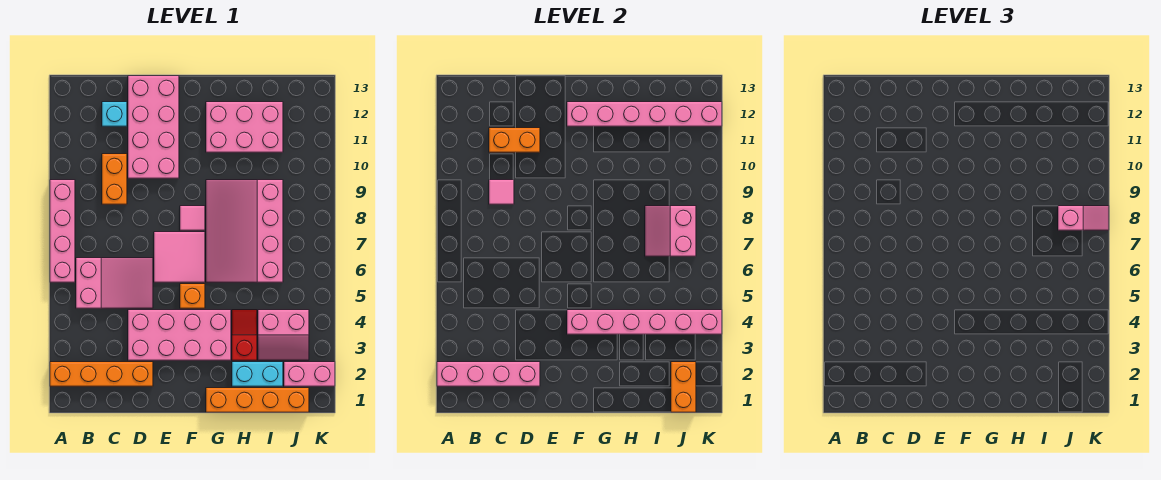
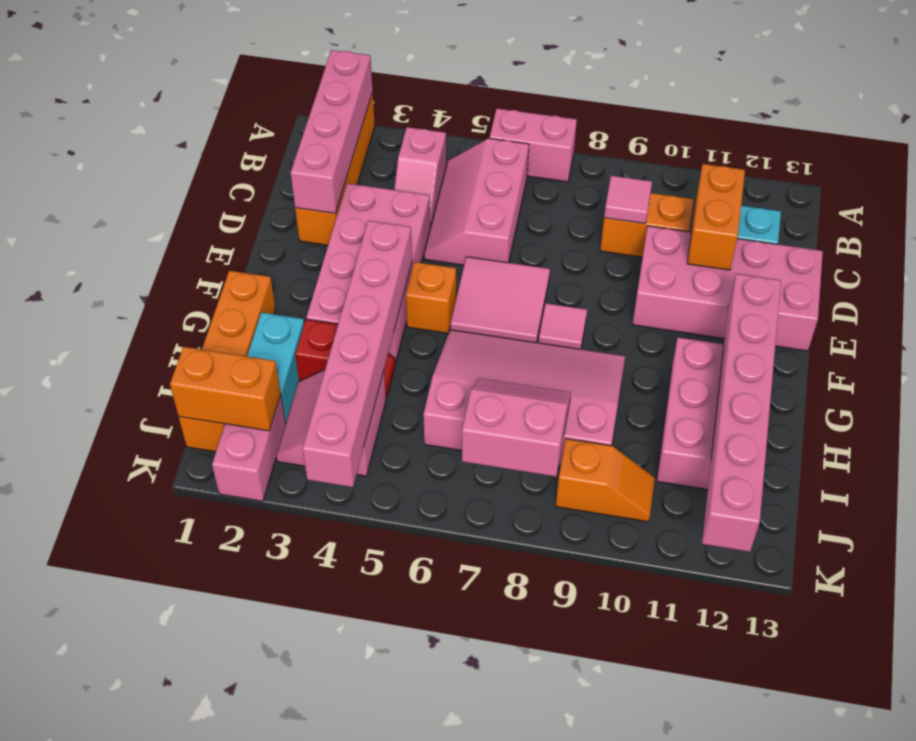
pink brick A6:A9 level 1 -> pink brick A6:A7 level 1
pink slope B5:D6 level 1 top B -> pink slope B5:D6 level 1 top 6
pink slope J8:K8 level 3 top J -> pink slope B4:C4 level 1 top B
none -> orange slope J9:J10 level 1 top 9

